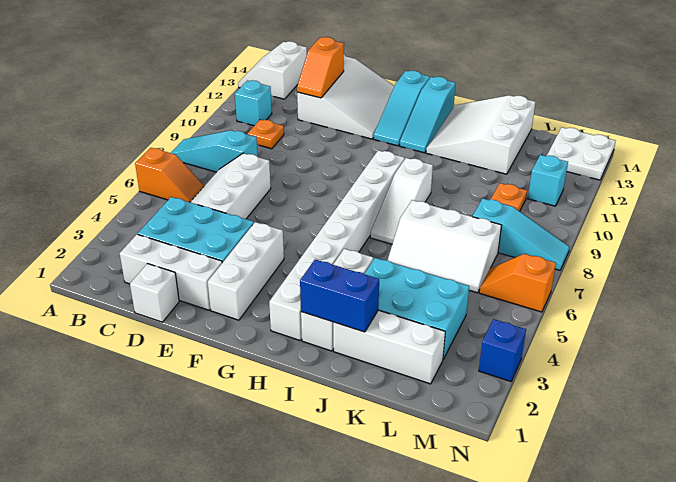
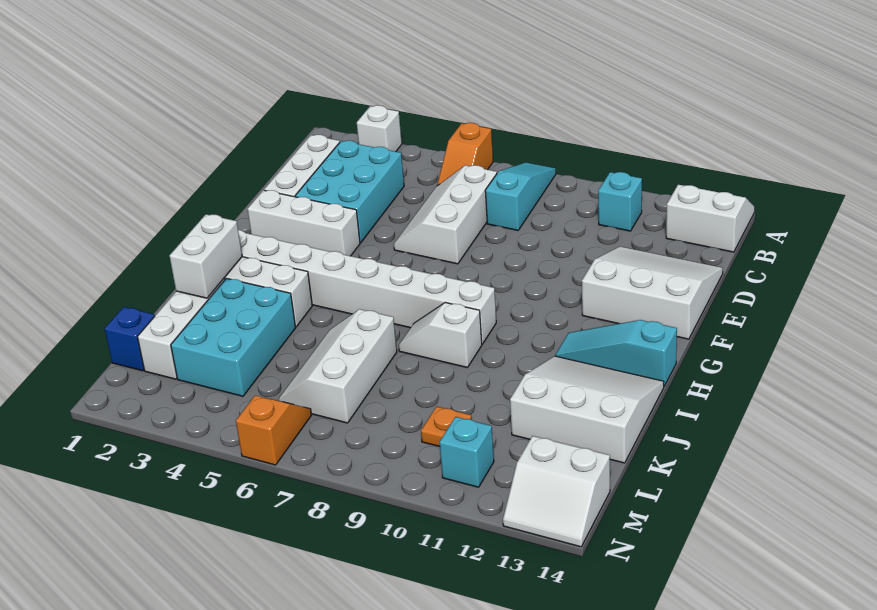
white slope C5:D7 level 1 top D -> white slope C6:E7 level 1 top 7
orange plate C10 level 1 -> none
white brick D1 level 1 -> white brick A3 level 1
white slope D12:F14 level 1 top D -> white slope D12:F14 level 1 top F
orange slope D12:D13 level 2 top 13 -> none
cyan slope G12:G14 level 1 top 14 -> none
blue brick I2:J2 level 2 -> white brick I2:J2 level 2
white slope I7:I9 level 1 top 9 -> white slope I8:I9 level 1 top 9
cyan slope L8:N8 level 1 top L -> none
white plate M13:N14 level 1 -> white slope M13:N14 level 1 top M
blue brick N3 level 1 -> blue brick L1 level 1

